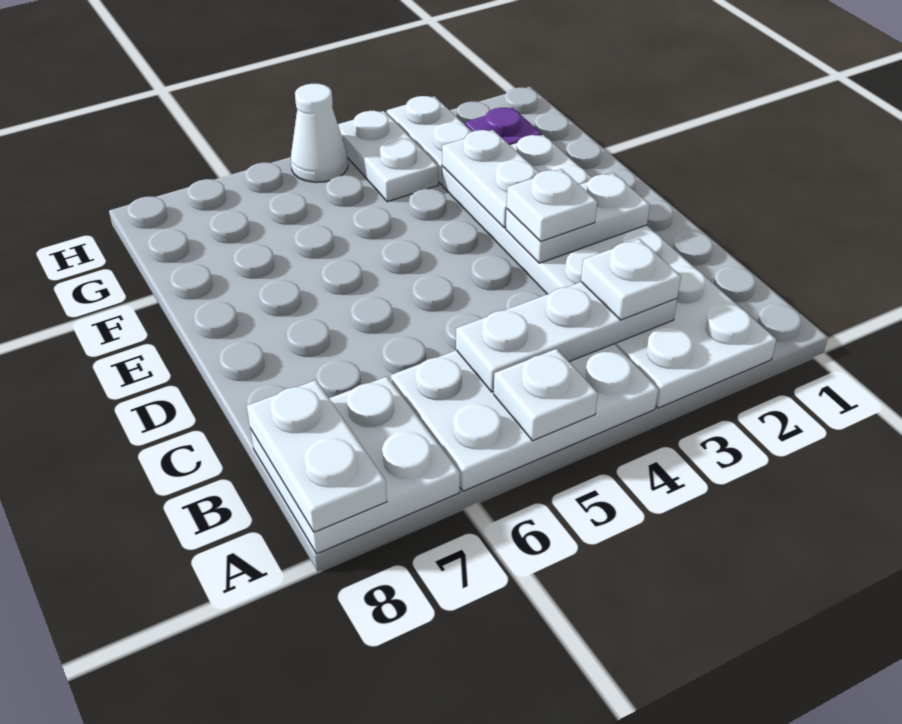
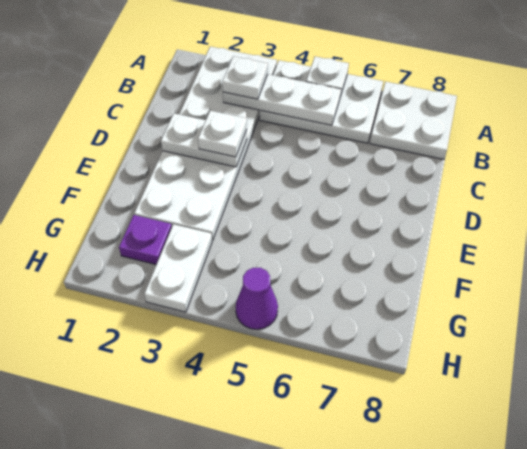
white plate A8:B8 level 2 -> none
white plate E3:F3 level 2 -> none
white plate G4:H4 level 1 -> none
white cone H5 level 1 -> purple cone H5 level 1

